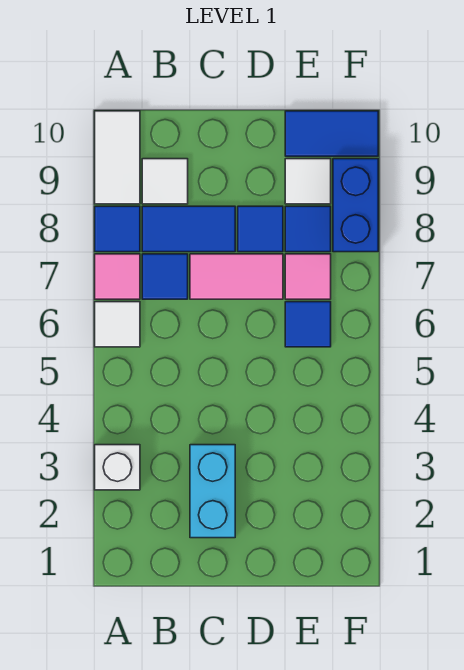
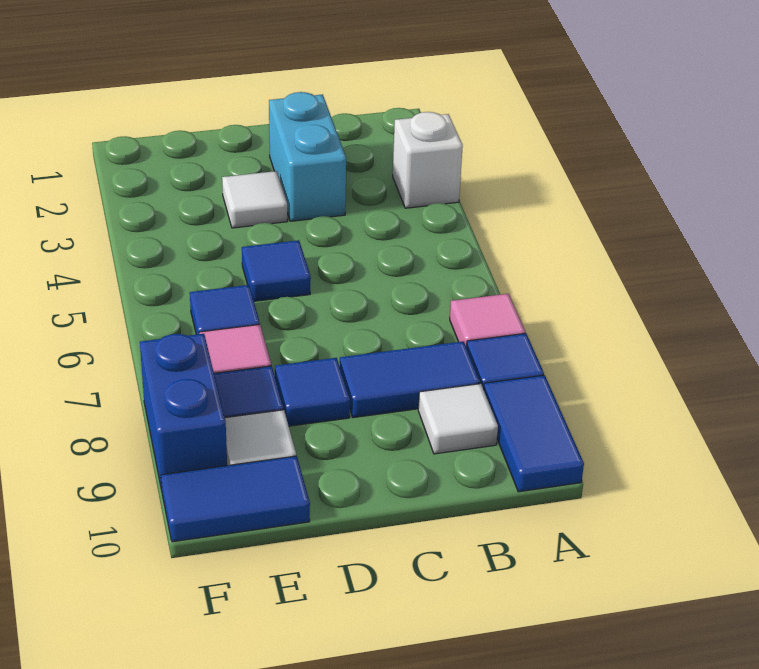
white tile A6 level 1 -> white tile D3 level 1
white tile A9:A10 level 1 -> blue tile A9:A10 level 1
blue tile B7 level 1 -> blue tile D5 level 1
pink tile C7:D7 level 1 -> none

